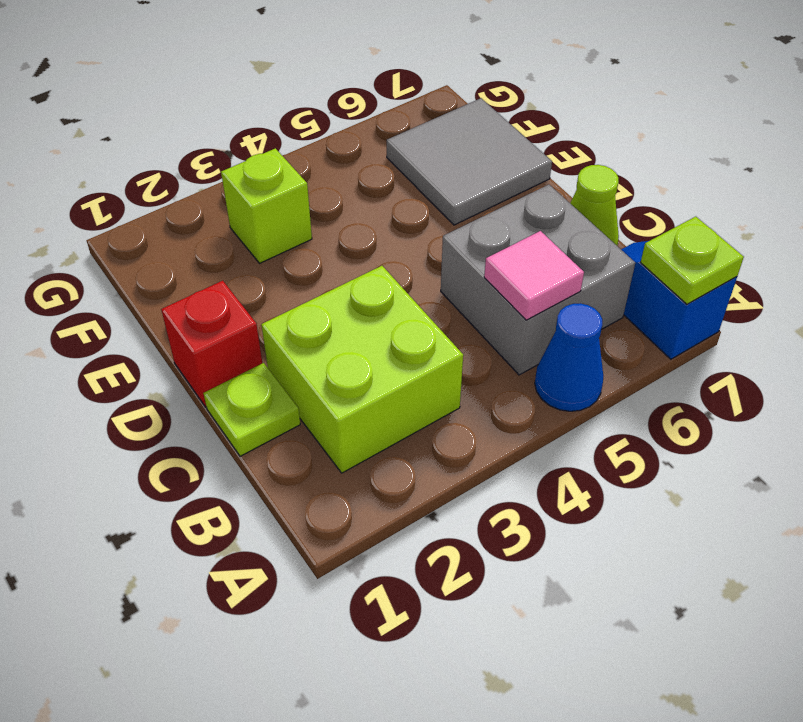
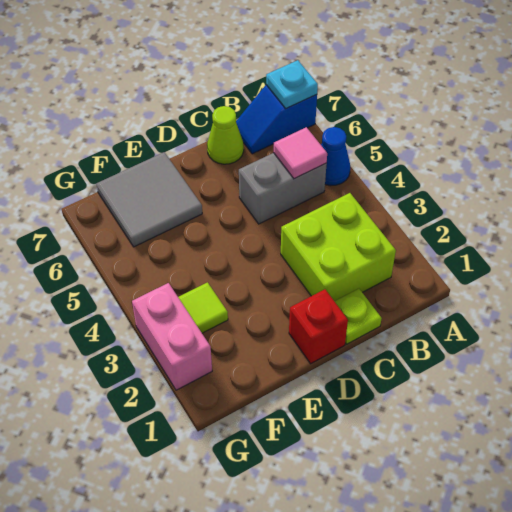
lime plate A7 level 2 -> cyan plate A7 level 2
grey brick B5:C6 level 1 -> grey brick B5:C5 level 1
lime brick F3 level 1 -> lime tile F3 level 1
none -> pink brick G2:G3 level 1

